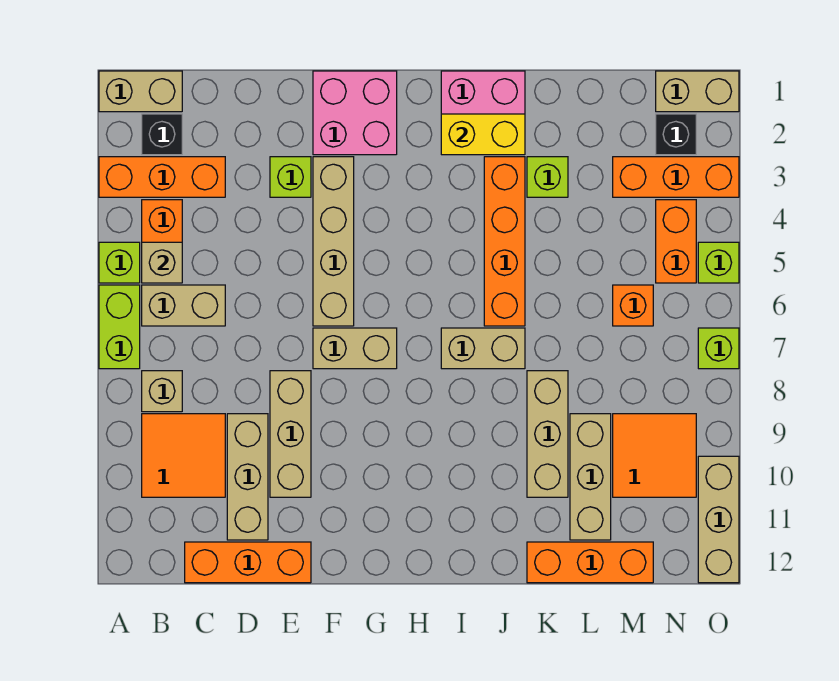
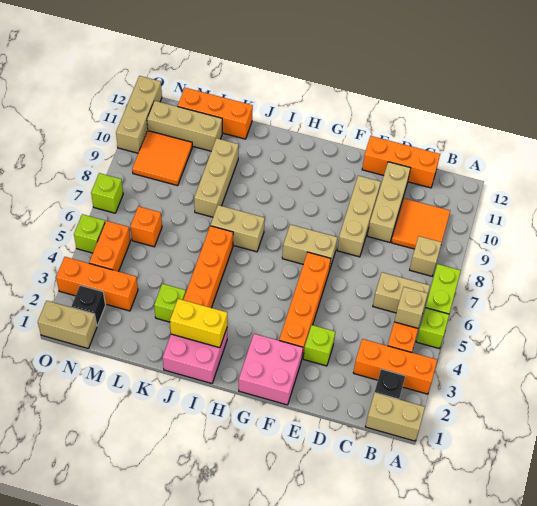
tan brick F3:F6 level 1 -> orange brick F3:F6 level 1
tan brick L9:L11 level 1 -> tan brick L11:N11 level 1

